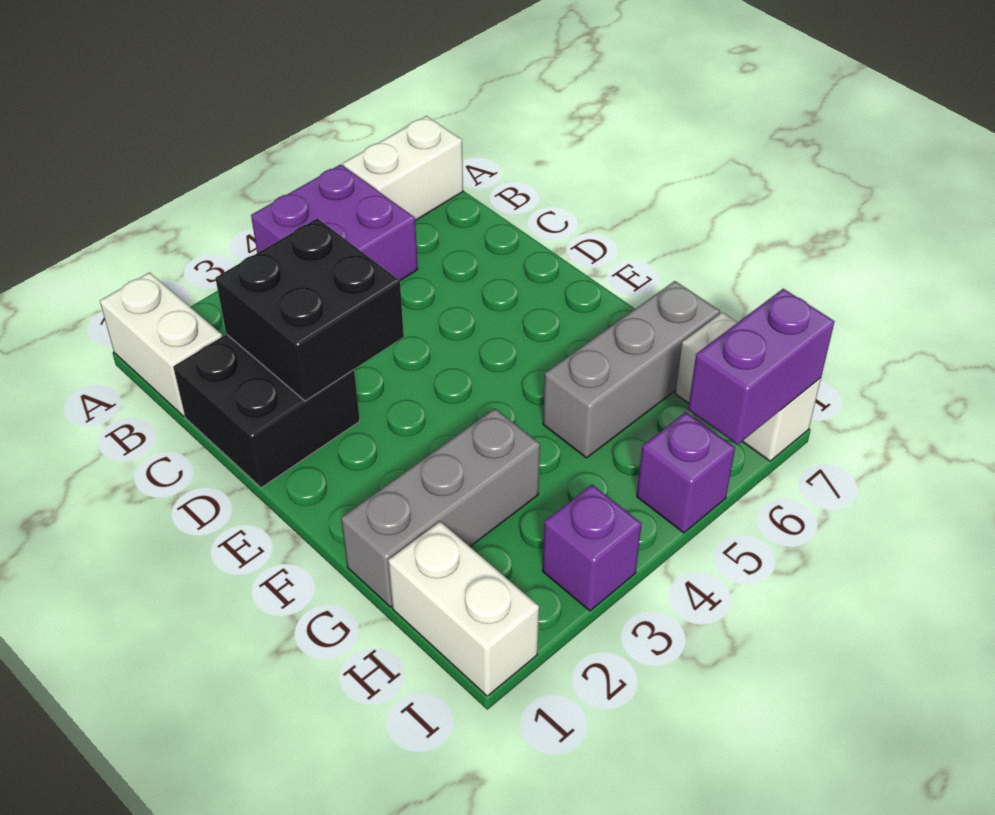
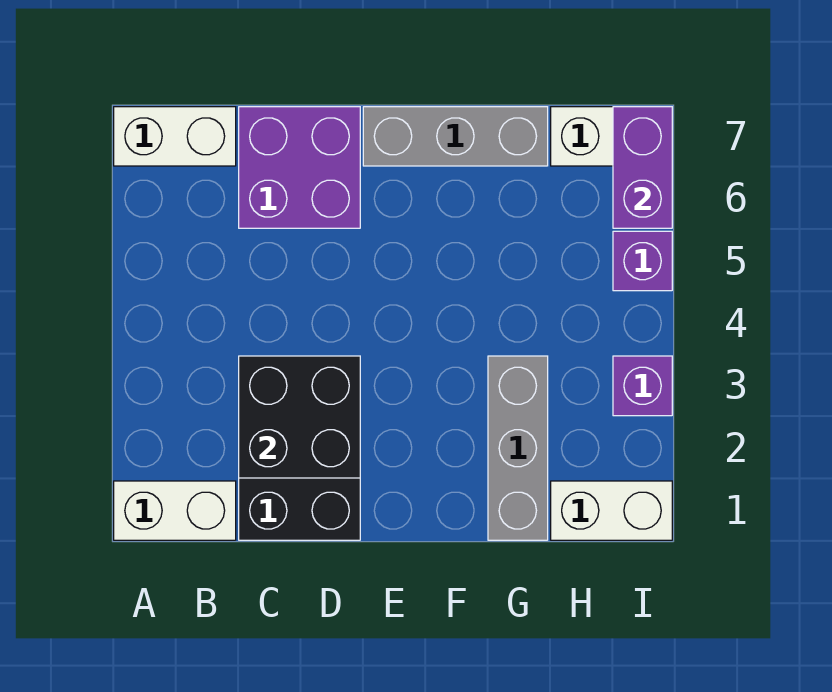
purple brick A4:B5 level 1 -> purple brick C6:D7 level 1
white brick A6:A7 level 1 -> white brick A7:B7 level 1
grey brick G5:G7 level 1 -> grey brick E7:G7 level 1

